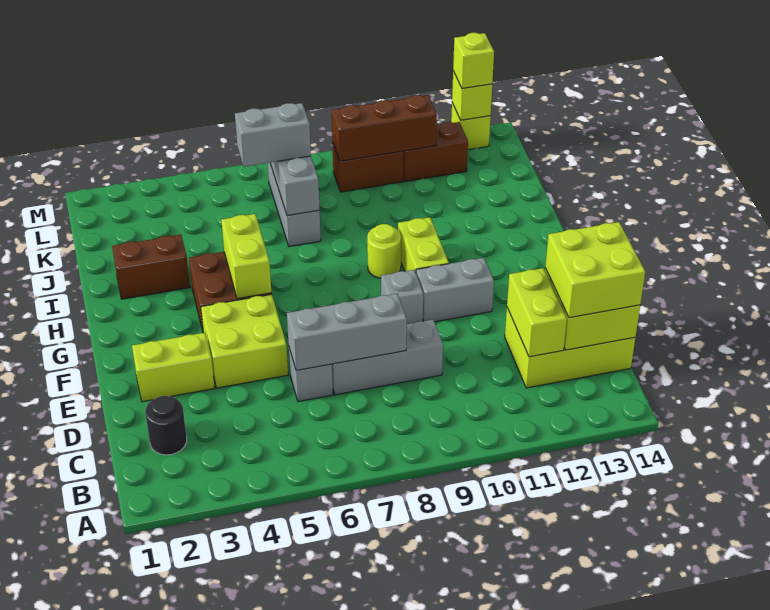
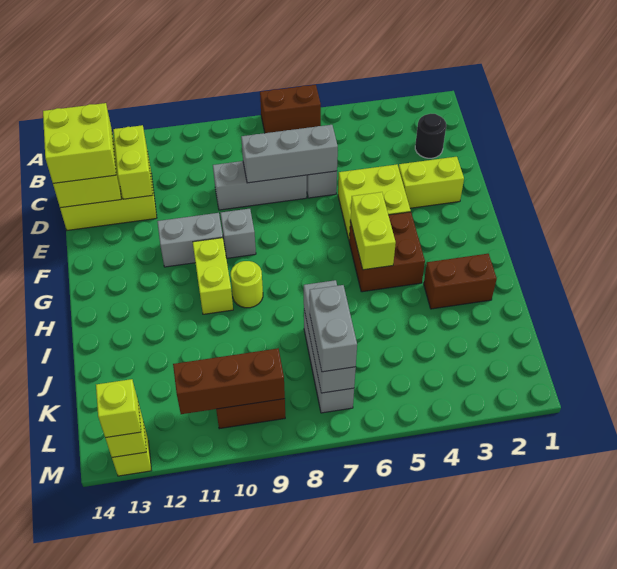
grey brick K6:K7 level 3 -> grey brick K7:L7 level 3
brown brick L11:L12 level 1 -> brown brick A6:A7 level 1

